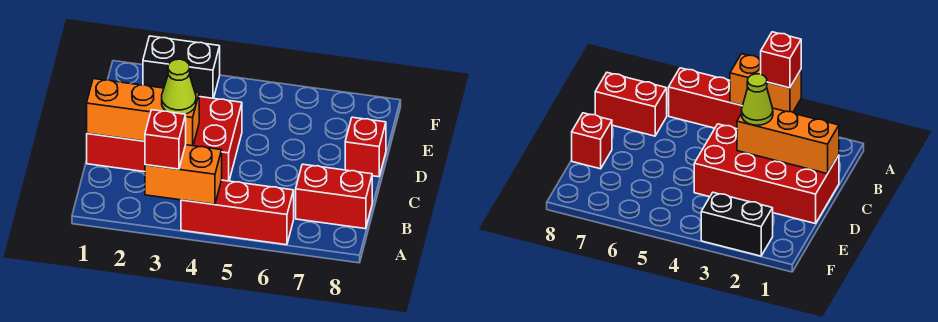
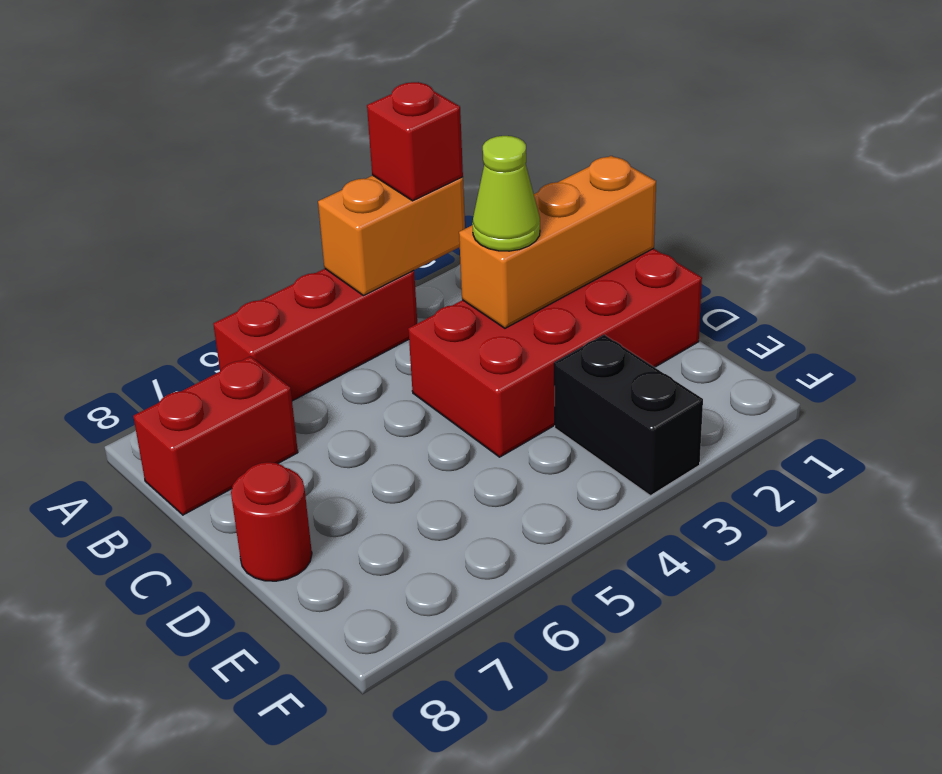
red brick D8 level 1 -> red round brick D8 level 1
black brick F2:F3 level 1 -> black brick E3:F3 level 1

